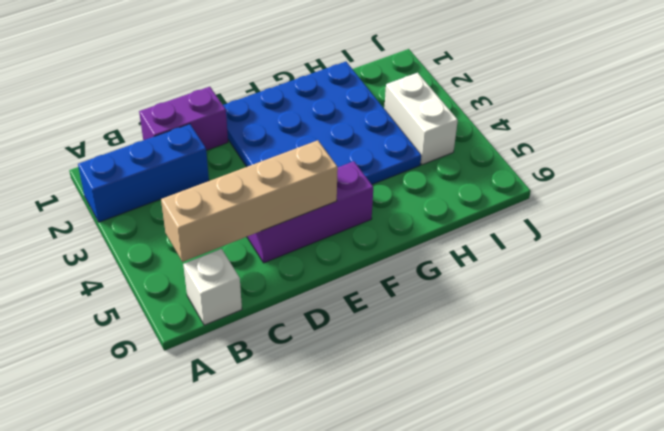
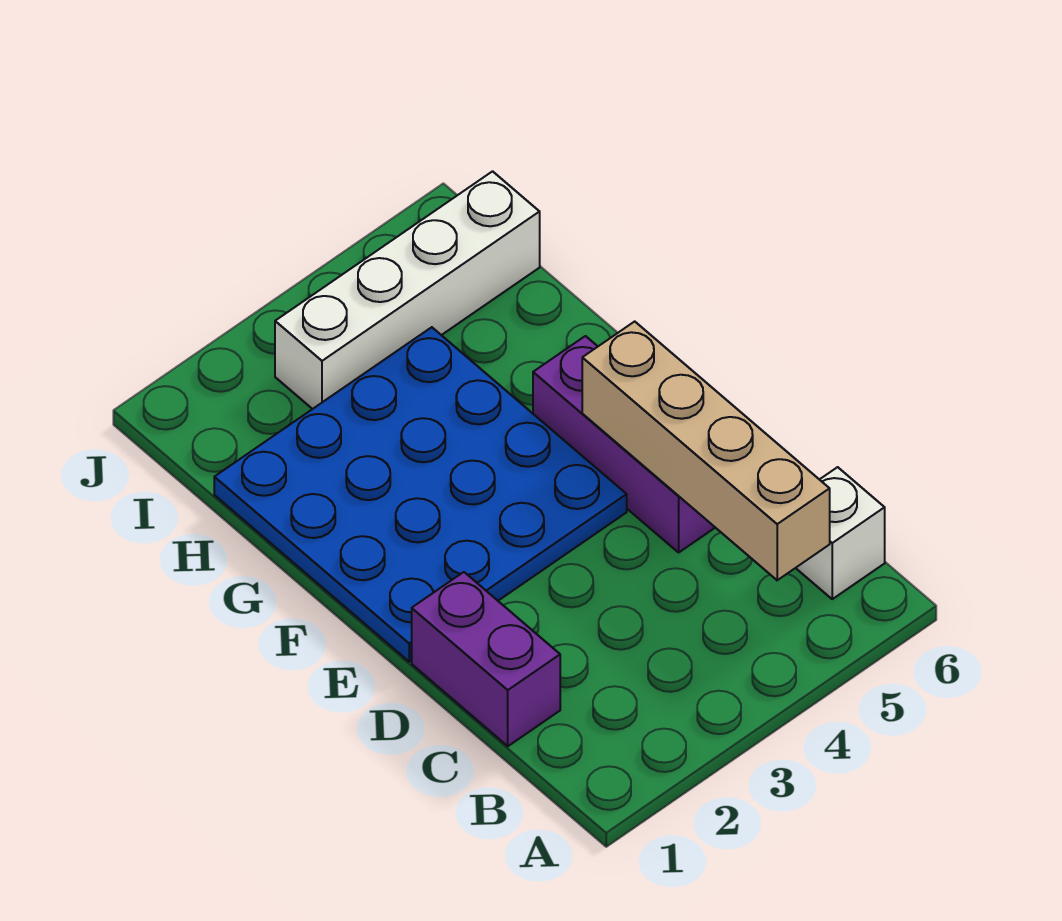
blue brick A2:C2 level 1 -> none
white brick I3:I4 level 1 -> white brick I3:I6 level 1

